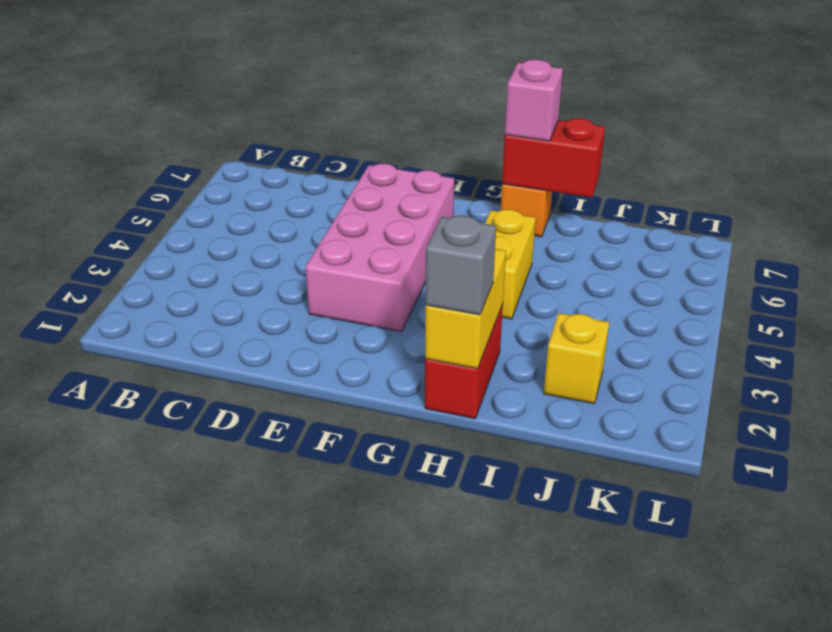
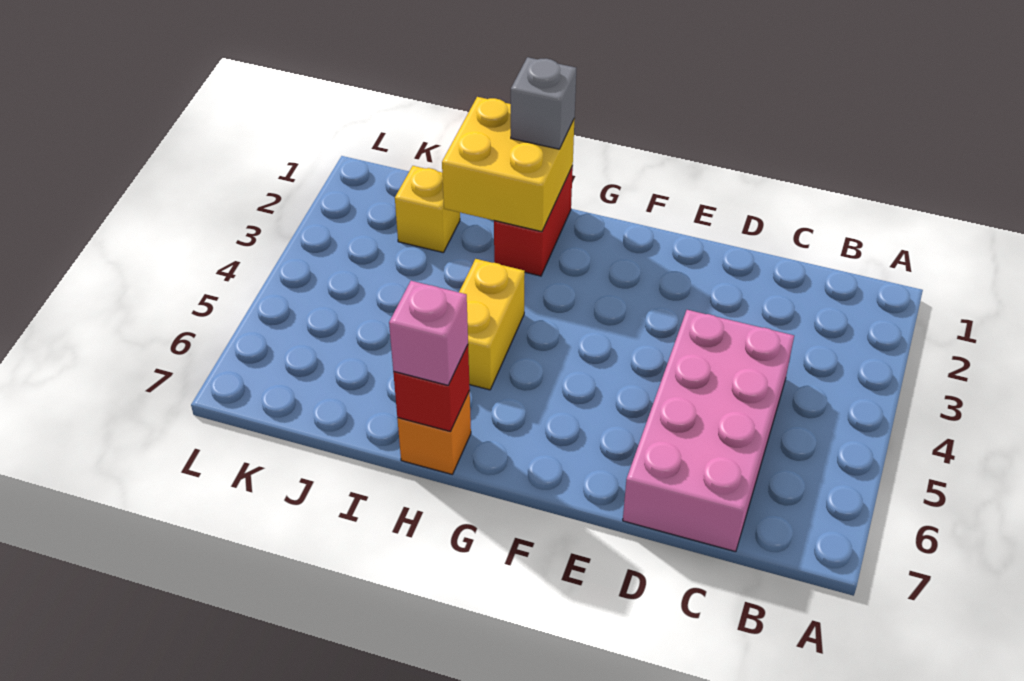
pink brick E3:F6 level 1 -> pink brick C4:D7 level 1
yellow brick H1:H2 level 2 -> yellow brick H1:I2 level 2
red brick H7:I7 level 2 -> red brick H7 level 2

